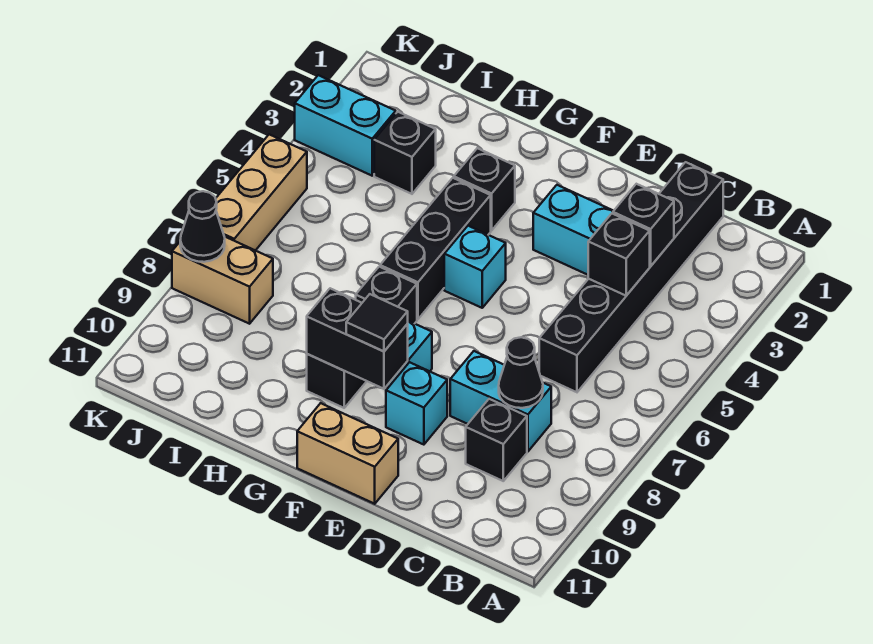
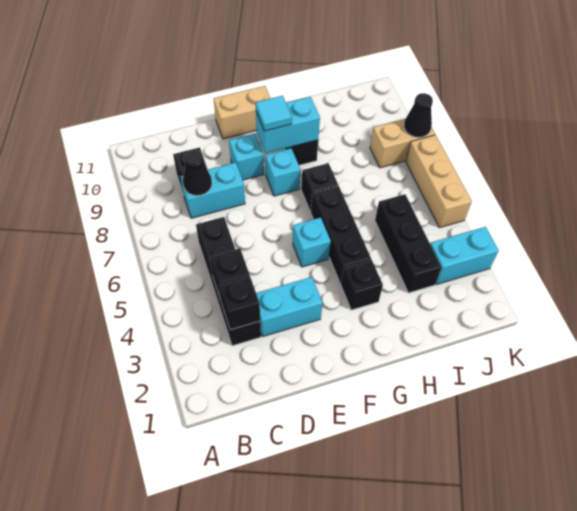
black brick C1:C6 level 1 -> black brick C3:C6 level 1
black brick F9:G9 level 2 -> cyan brick F9:G9 level 2
black tile F9 level 3 -> cyan tile F9 level 3
black brick I3 level 1 -> black brick I3:I5 level 1

